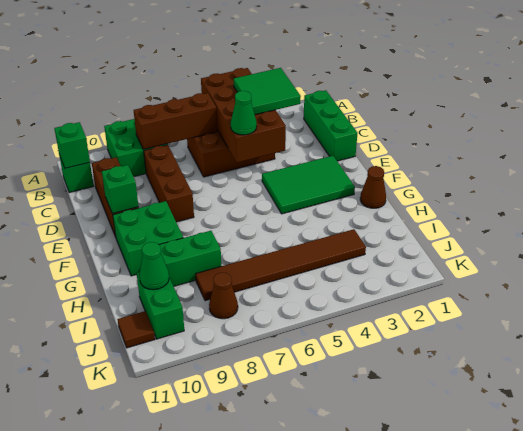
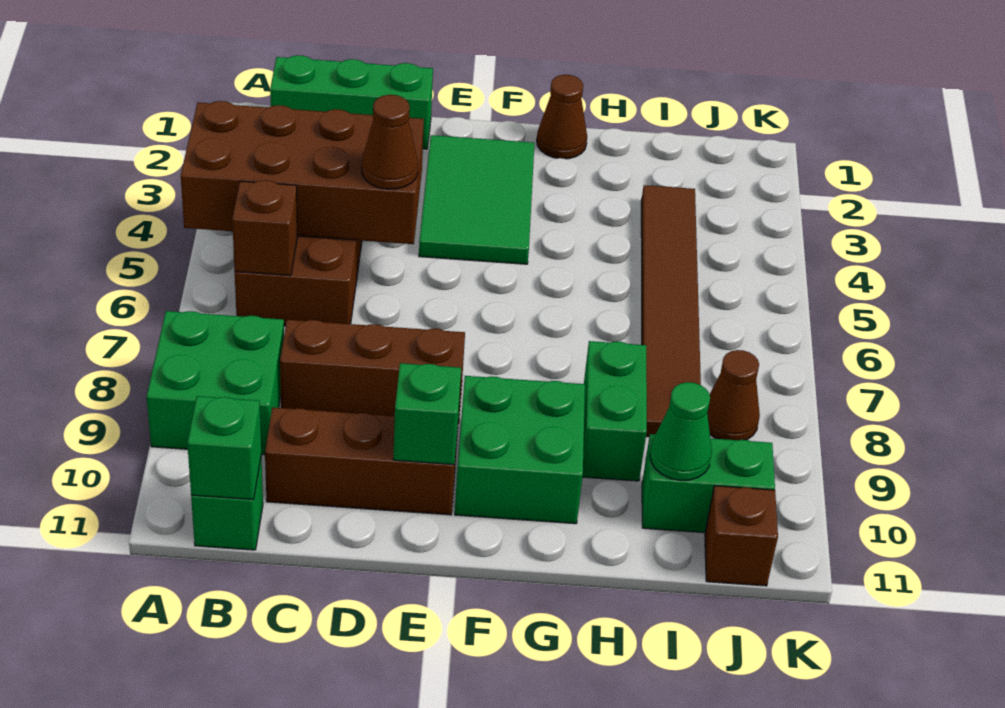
green tile B3:C4 level 3 -> none
brown brick B6:B8 level 2 -> brown brick B6 level 2
green cone D5 level 3 -> brown cone D5 level 3
brown tile J11 level 1 -> brown brick J11 level 1

